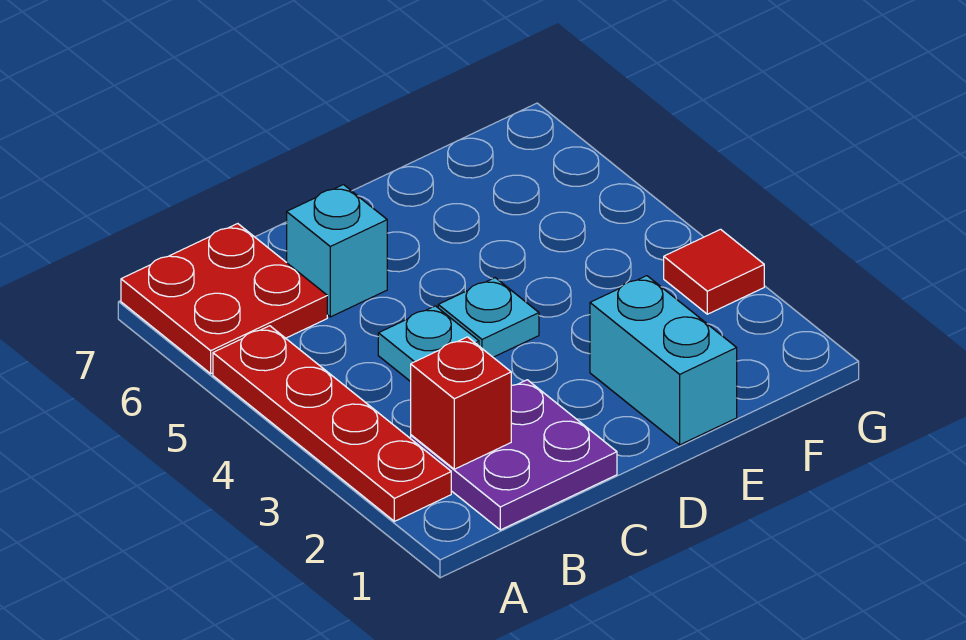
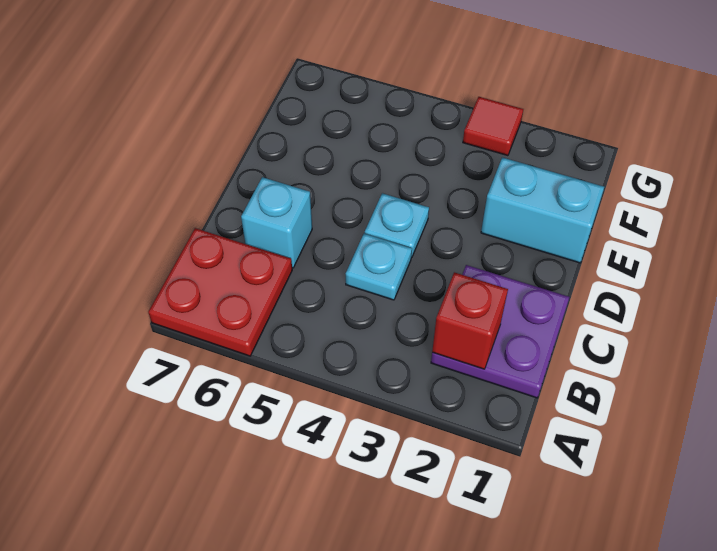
red plate A2:A5 level 1 -> none

